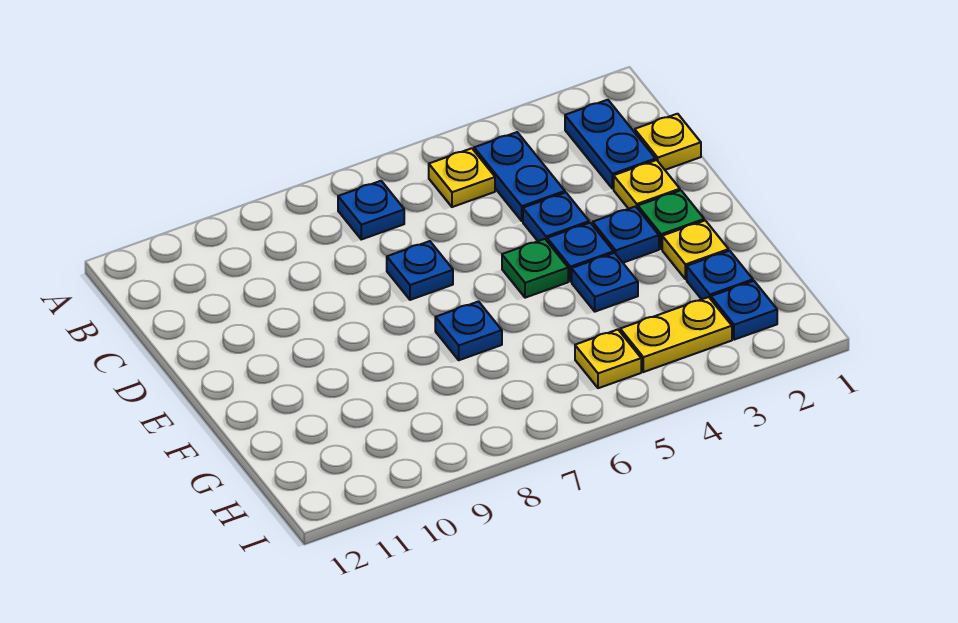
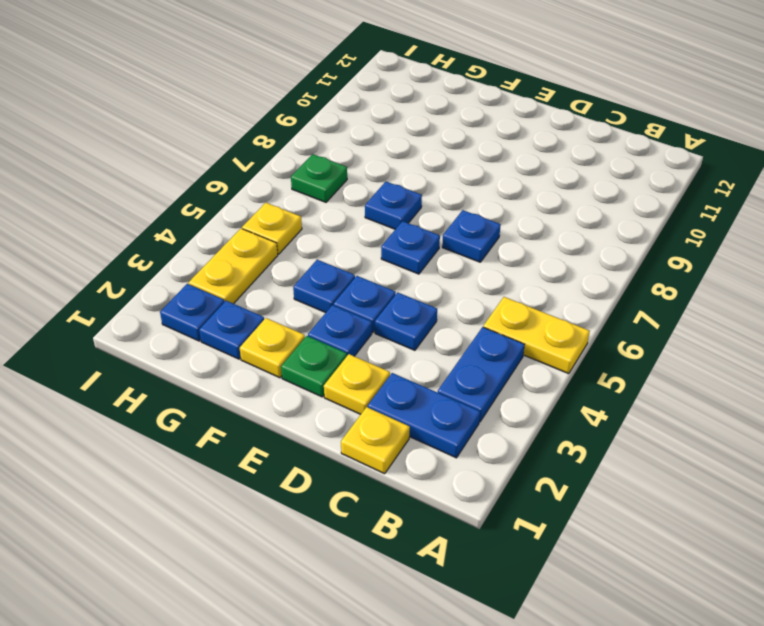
blue plate B4:C4 level 1 -> blue plate B3:B4 level 1
yellow plate B5 level 1 -> yellow plate A5:B5 level 1
blue plate B7 level 1 -> blue plate E6 level 1
green plate E5 level 1 -> green plate H7 level 1

